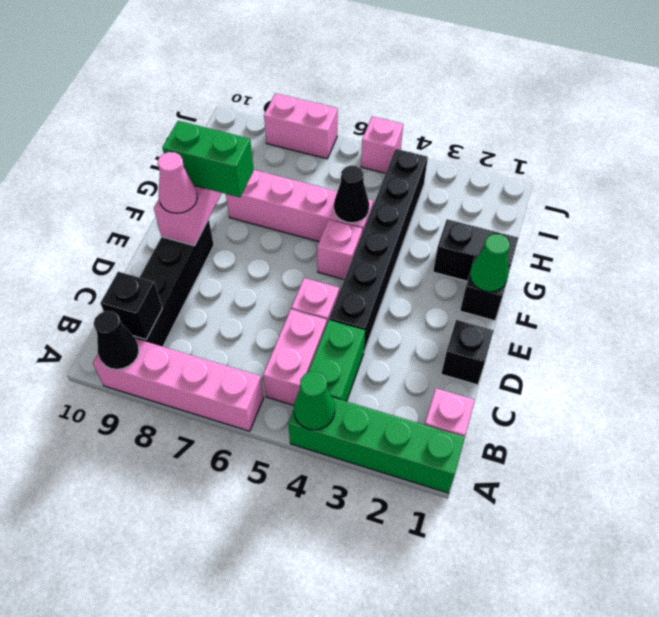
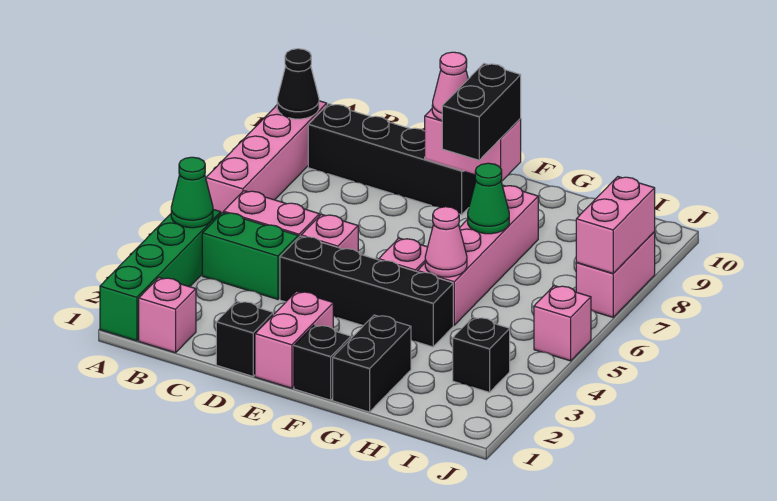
black brick B9 level 2 -> black brick I3 level 1
black brick D4:I4 level 1 -> black brick D4:G4 level 1
none -> pink brick E1:E2 level 1
green cone F1 level 2 -> green cone G7 level 2
green brick F8:F9 level 3 -> black brick F8:F9 level 3
black cone G5 level 2 -> pink cone G5 level 2
none -> pink brick J7:J8 level 2

